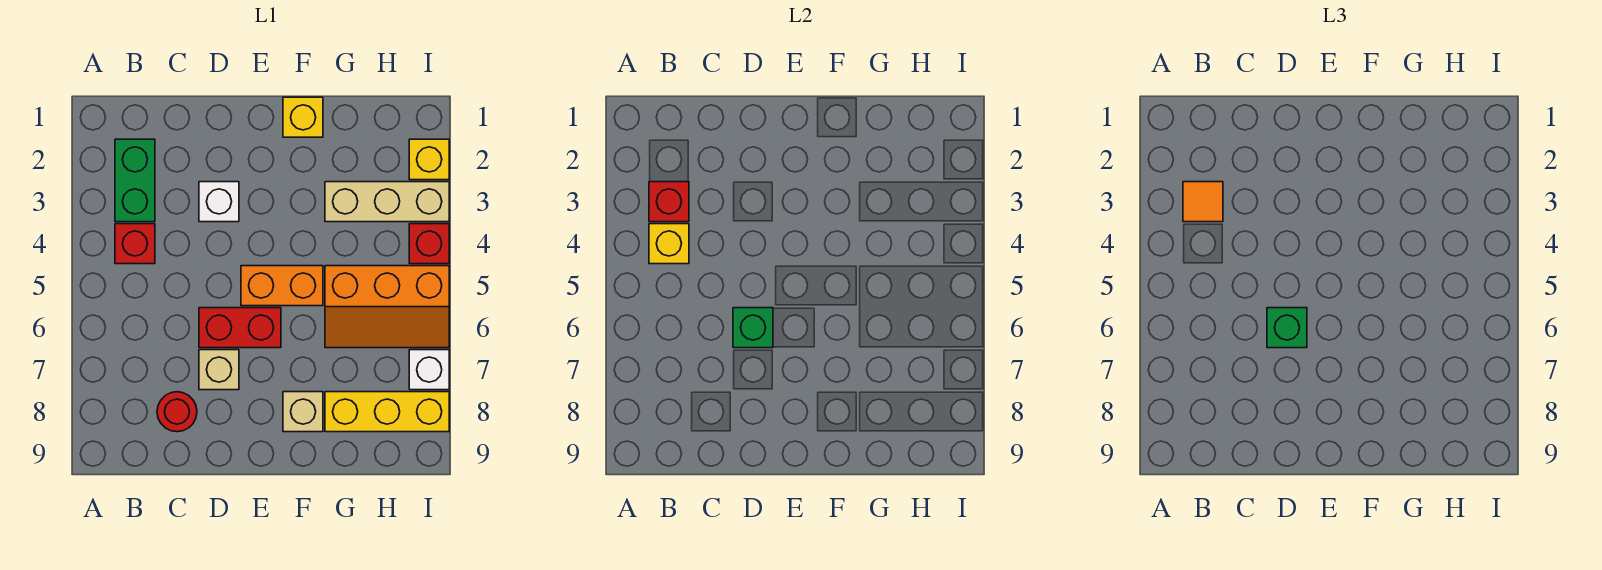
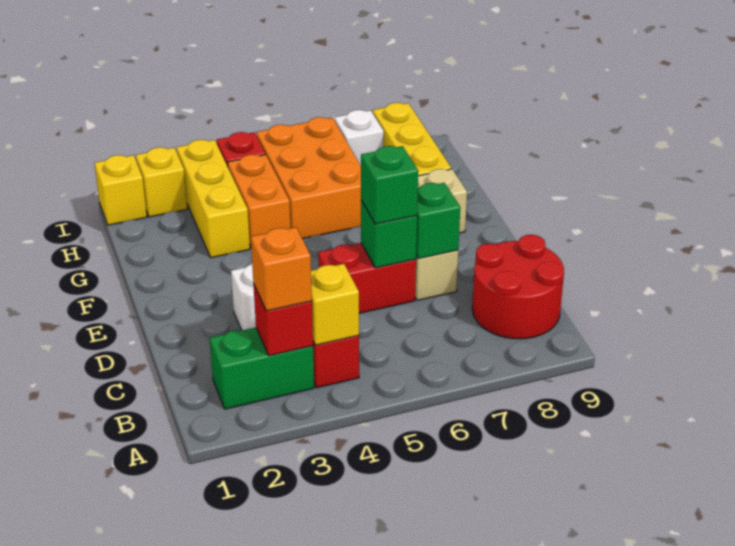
orange tile B3 level 3 -> orange brick B3 level 3
red round brick C8 level 1 -> red round brick B8:C9 level 1
red brick D6:E6 level 1 -> red brick D5:D6 level 1
none -> green brick D7 level 2
orange brick E5:F5 level 1 -> orange brick G4:H4 level 1
yellow brick F1 level 1 -> yellow brick I1 level 1
tan brick G3:I3 level 1 -> yellow brick G3:I3 level 1
orange slope G5:I6 level 1 top 5 -> orange brick G5:I6 level 1

